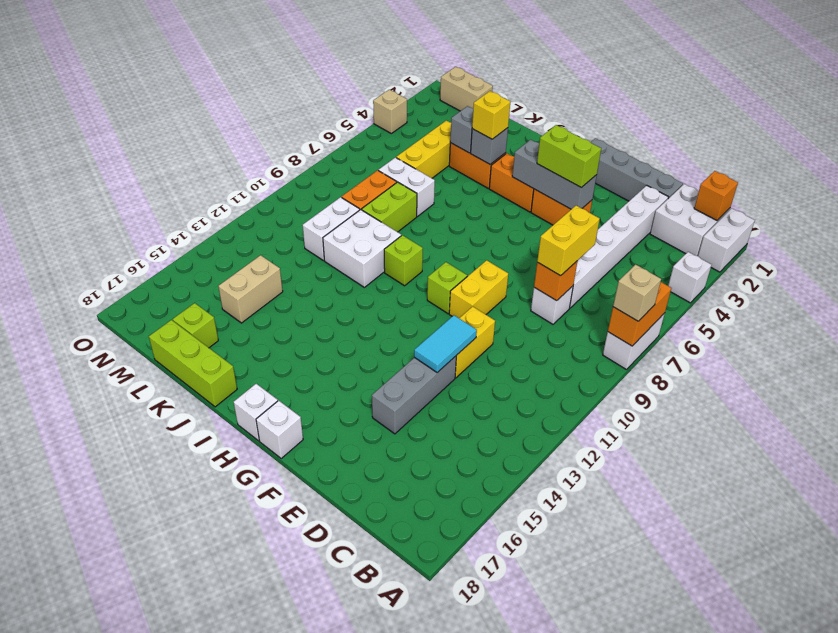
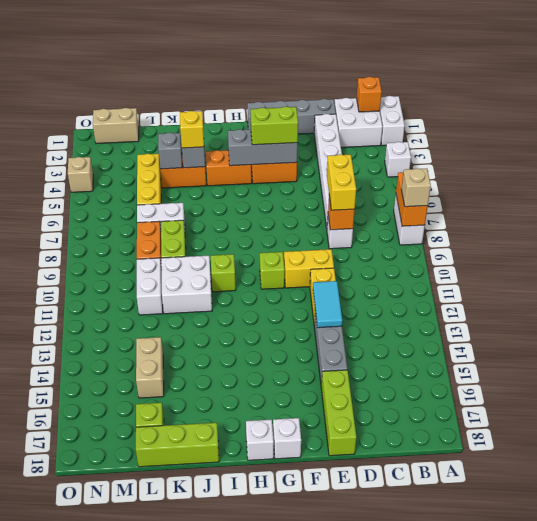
none -> lime brick E16:E18 level 1
yellow brick F9:F10 level 1 -> yellow brick E10:F10 level 1

